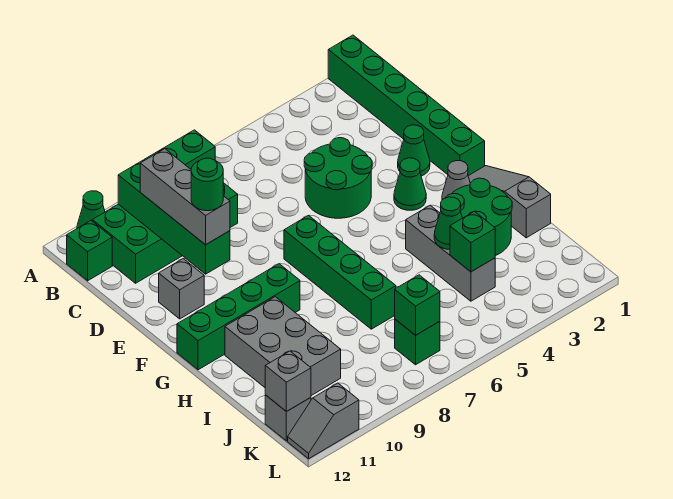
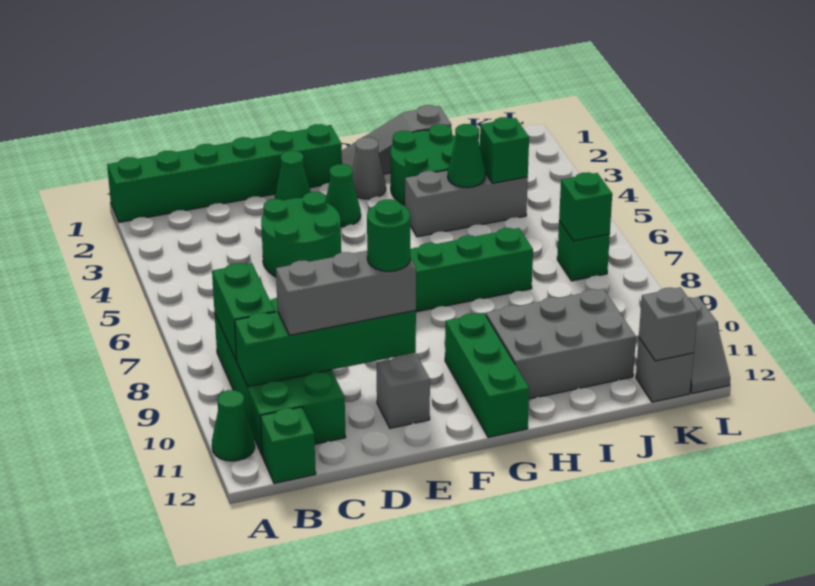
green brick G9:G12 level 1 -> green brick G10:G12 level 1

